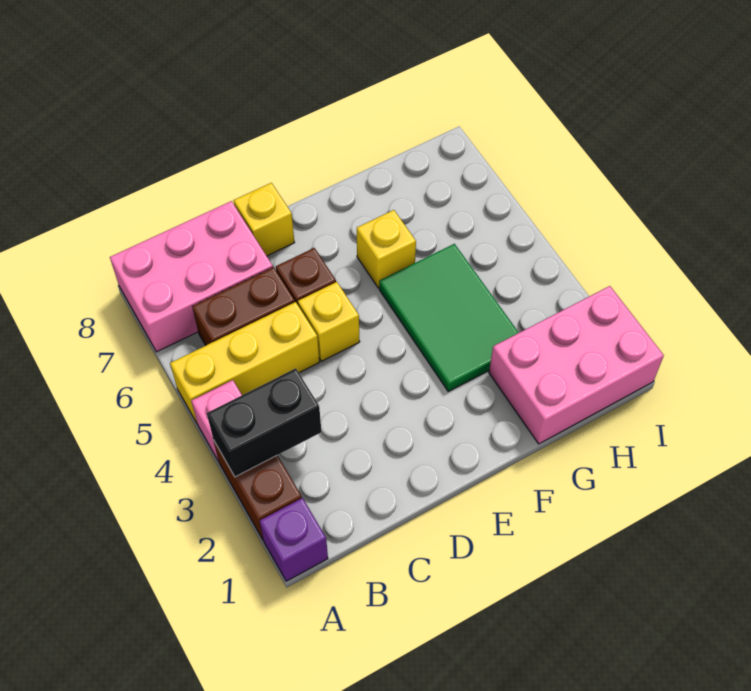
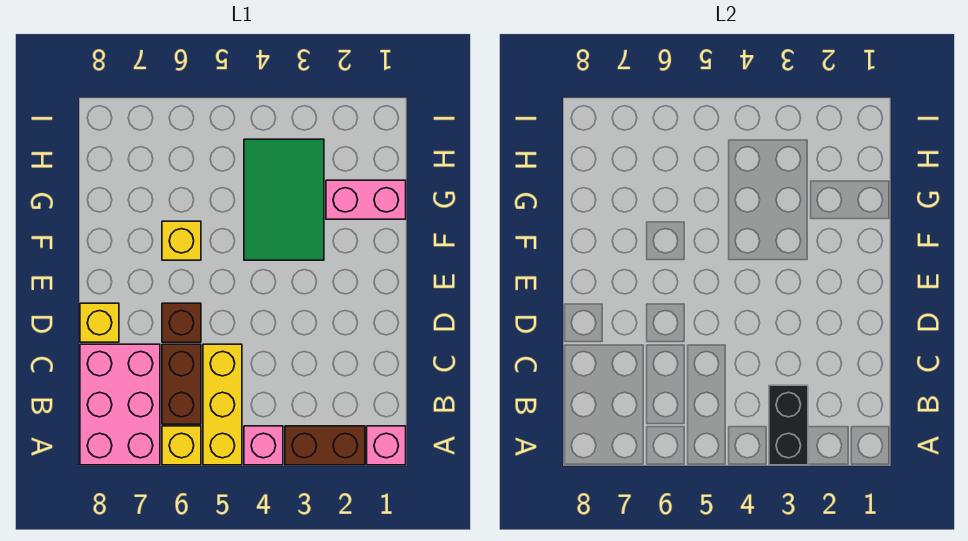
purple brick A1 level 1 -> pink brick A1 level 1
yellow brick D5 level 1 -> yellow brick A6 level 1
green tile F3:G5 level 1 -> green tile F3:H4 level 1
pink brick G1:I2 level 1 -> pink brick G1:G2 level 1

